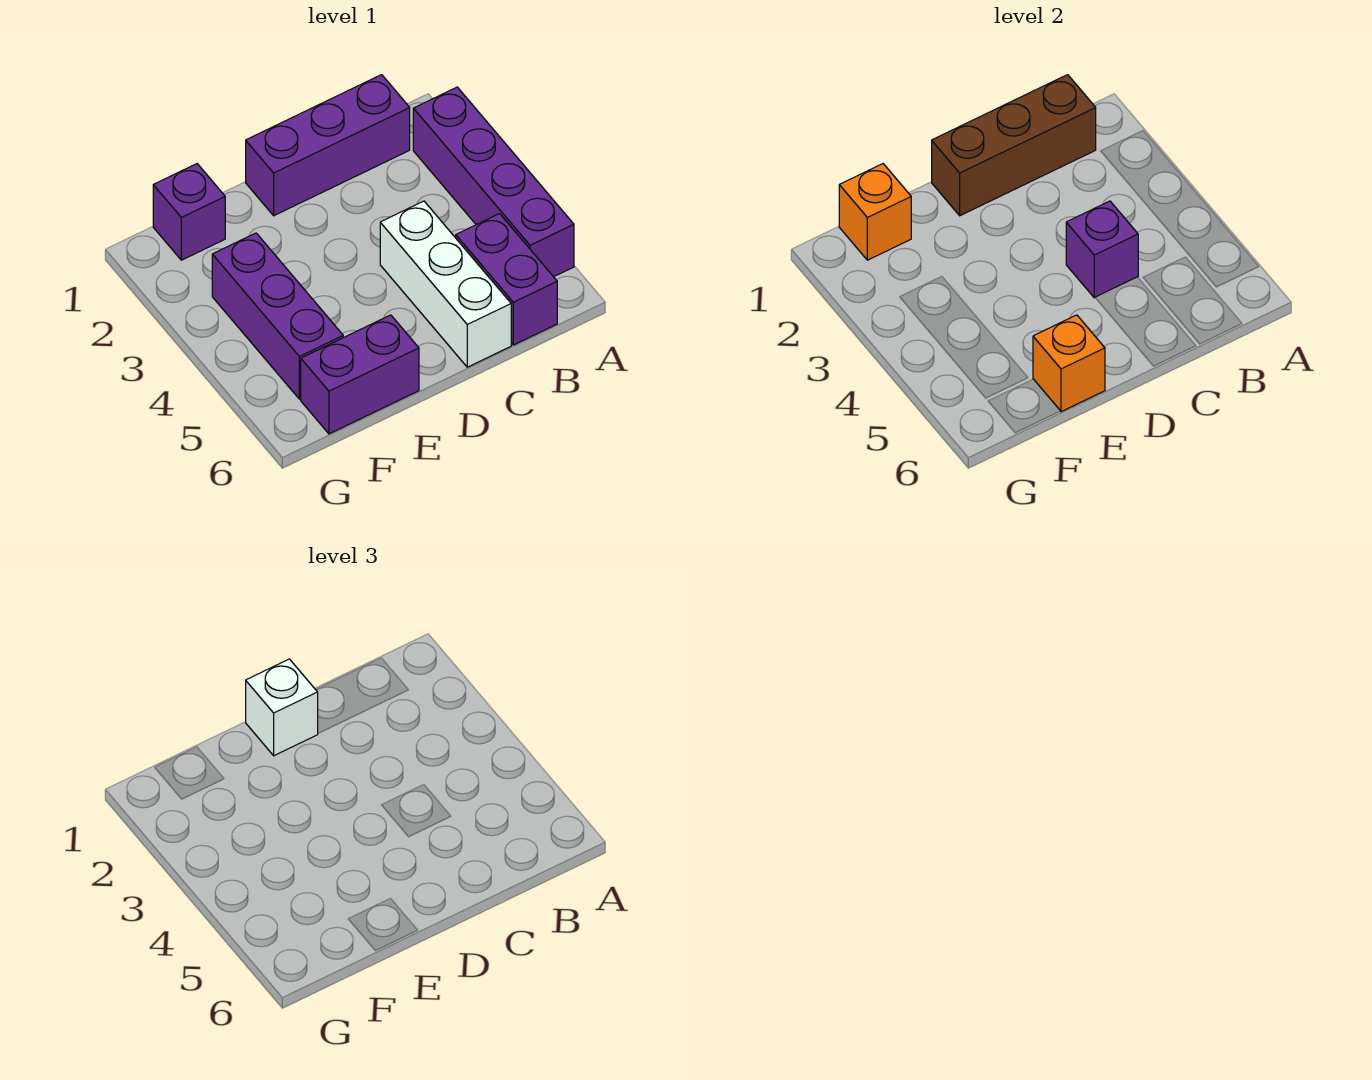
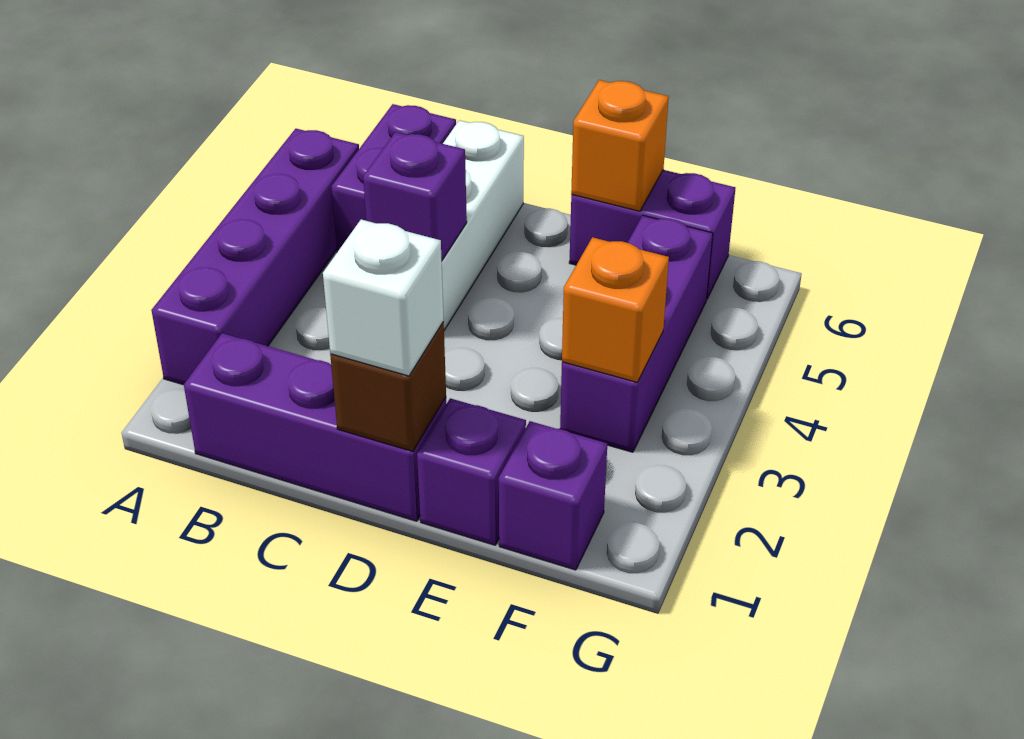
brown brick B1:D1 level 2 -> brown brick D1 level 2
none -> purple brick E1 level 1
orange brick F1 level 2 -> orange brick F3 level 2

